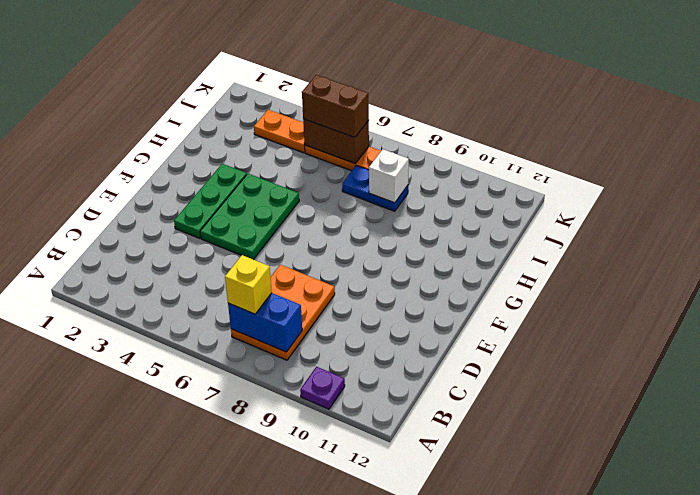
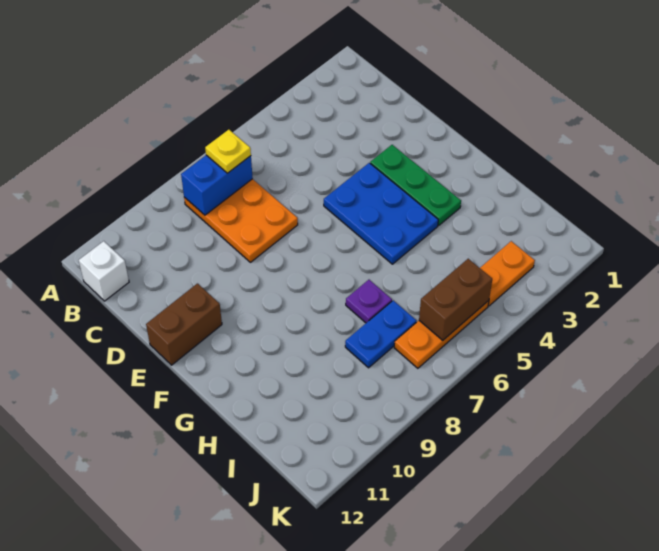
purple plate A10 level 1 -> purple plate H7 level 1
yellow brick B7 level 3 -> yellow plate B7 level 3
green plate E4:G5 level 1 -> blue plate E4:G5 level 1
white brick I8 level 2 -> white brick B12 level 1
brown brick J5:J6 level 3 -> brown brick E11:E12 level 1

